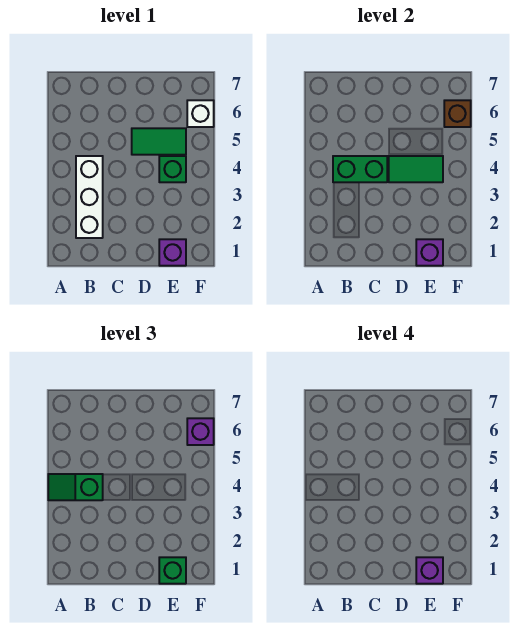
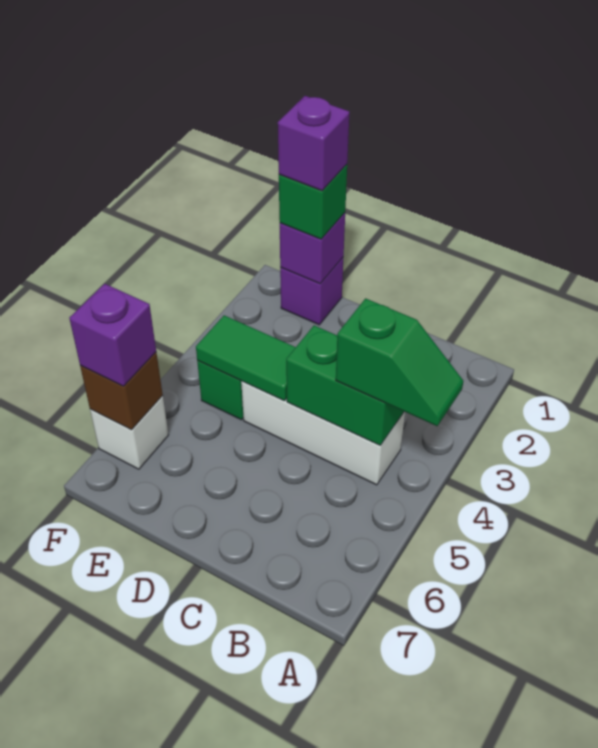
white brick B2:B4 level 1 -> white brick B4:D4 level 1
green tile D5:E5 level 1 -> none

